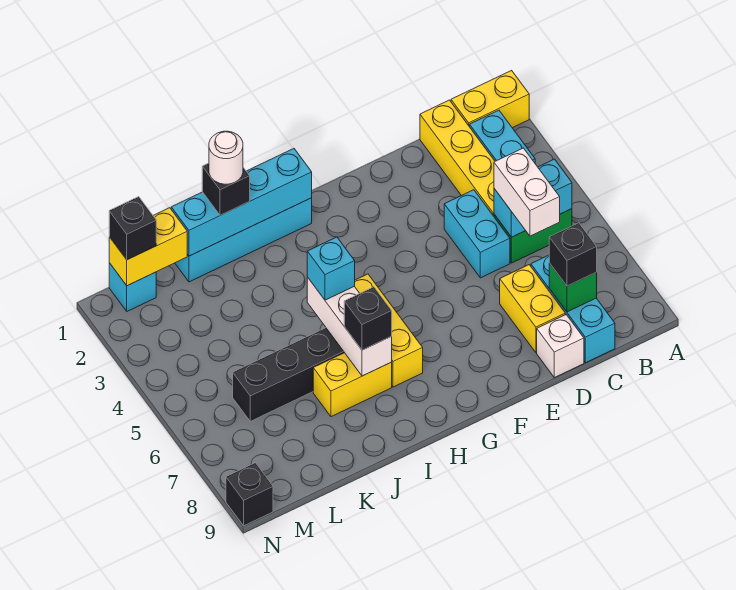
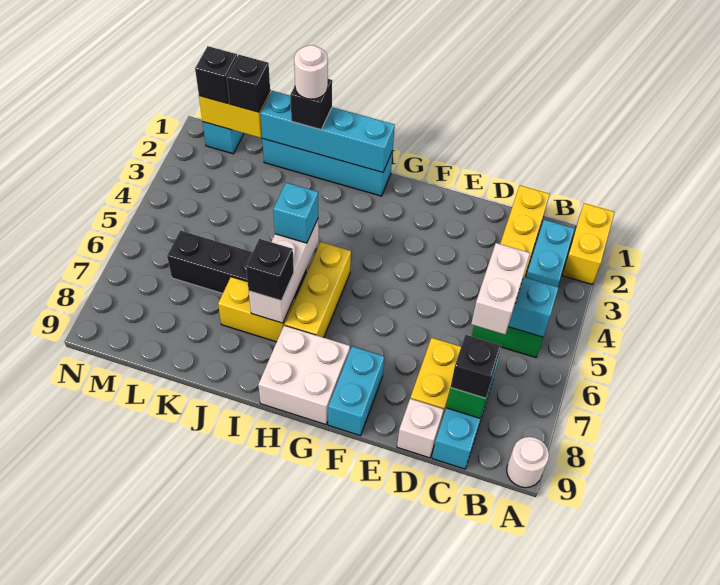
yellow brick A1:B1 level 1 -> yellow brick A1:A2 level 1
none -> white round brick A9 level 1
cyan brick D4:D5 level 1 -> cyan brick F8:F9 level 1
none -> white brick G8:H9 level 1
black brick N9 level 1 -> black brick L1 level 3

